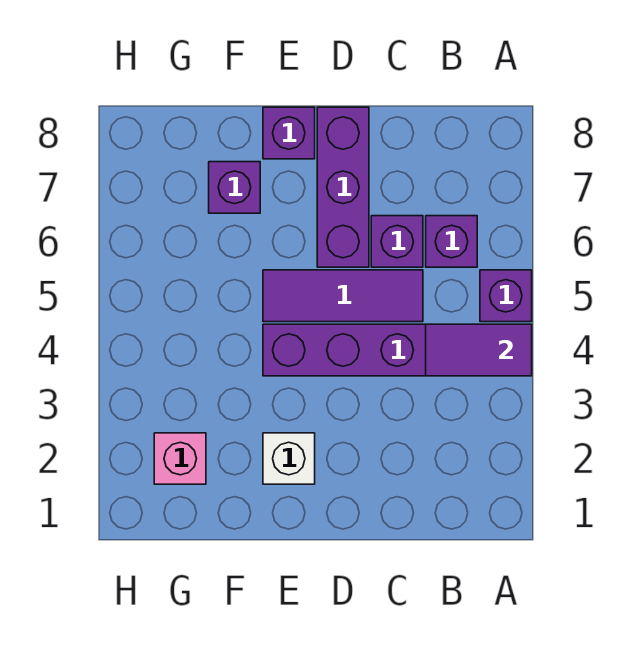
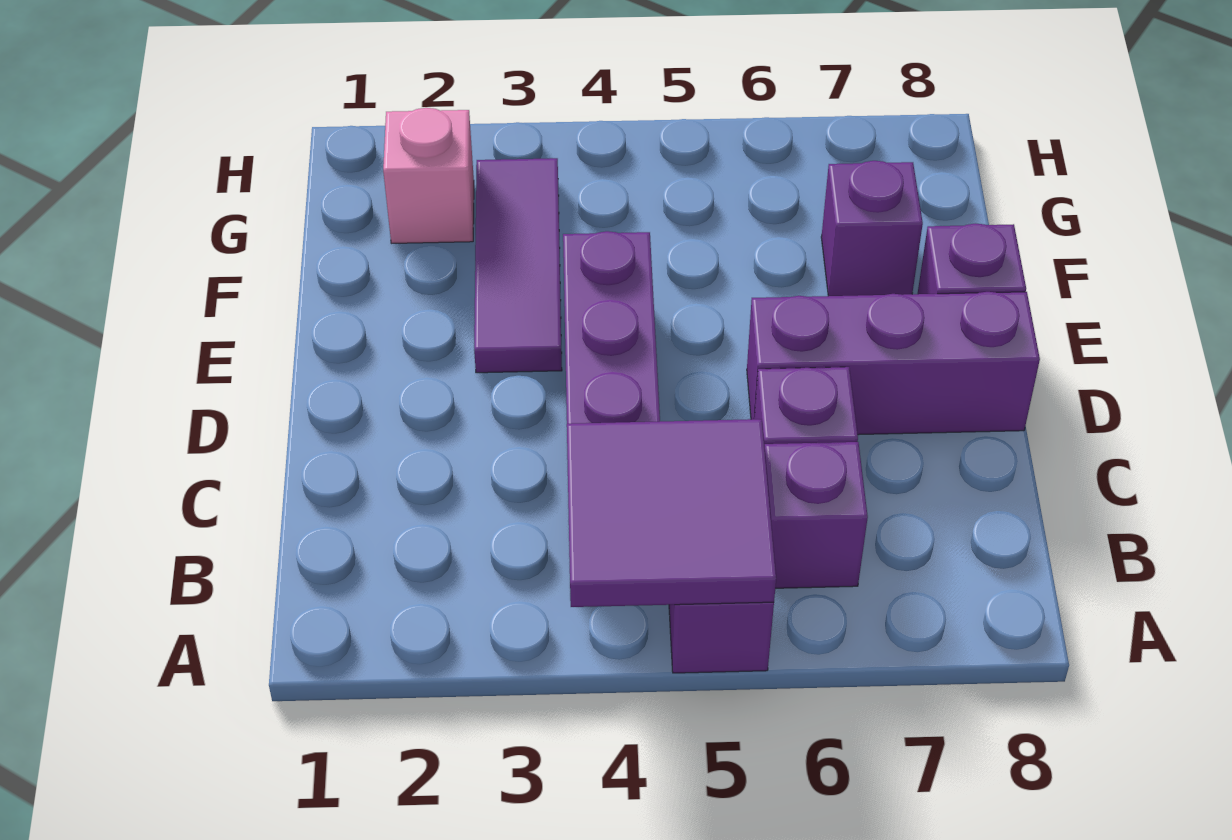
purple tile A4:B4 level 2 -> purple tile A4:B5 level 2
purple tile C5:E5 level 1 -> purple tile E3:G3 level 1
white brick E2 level 1 -> none

